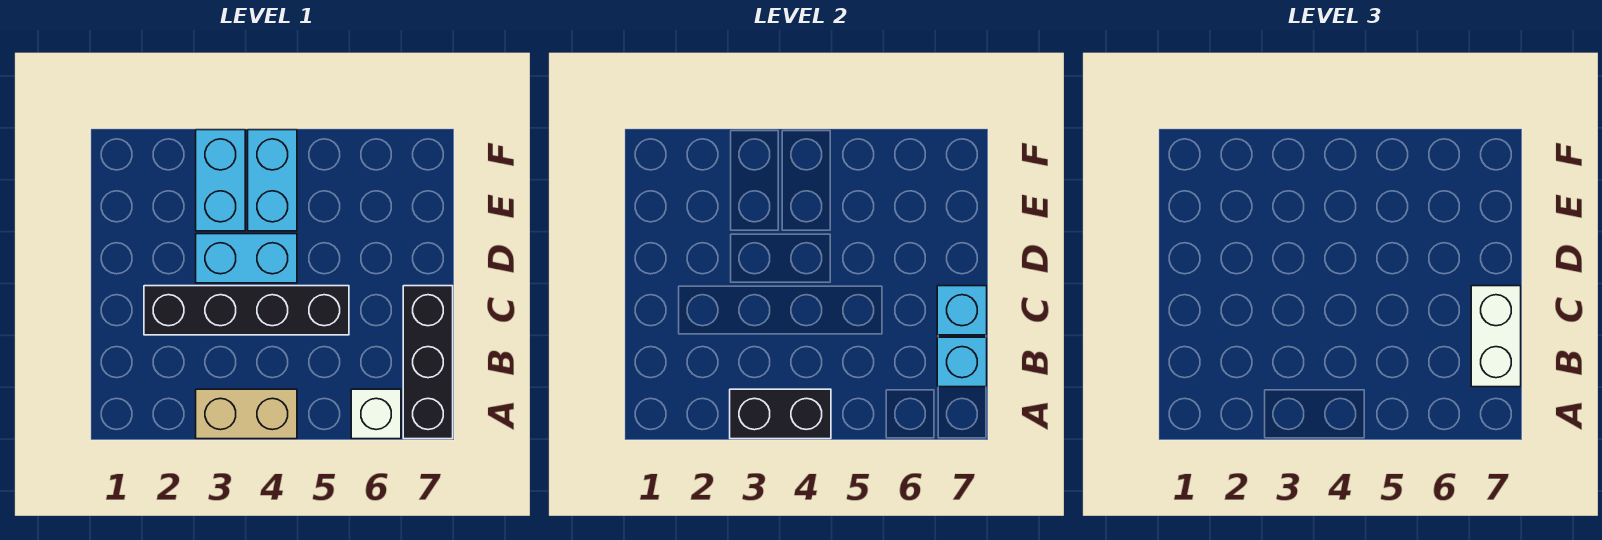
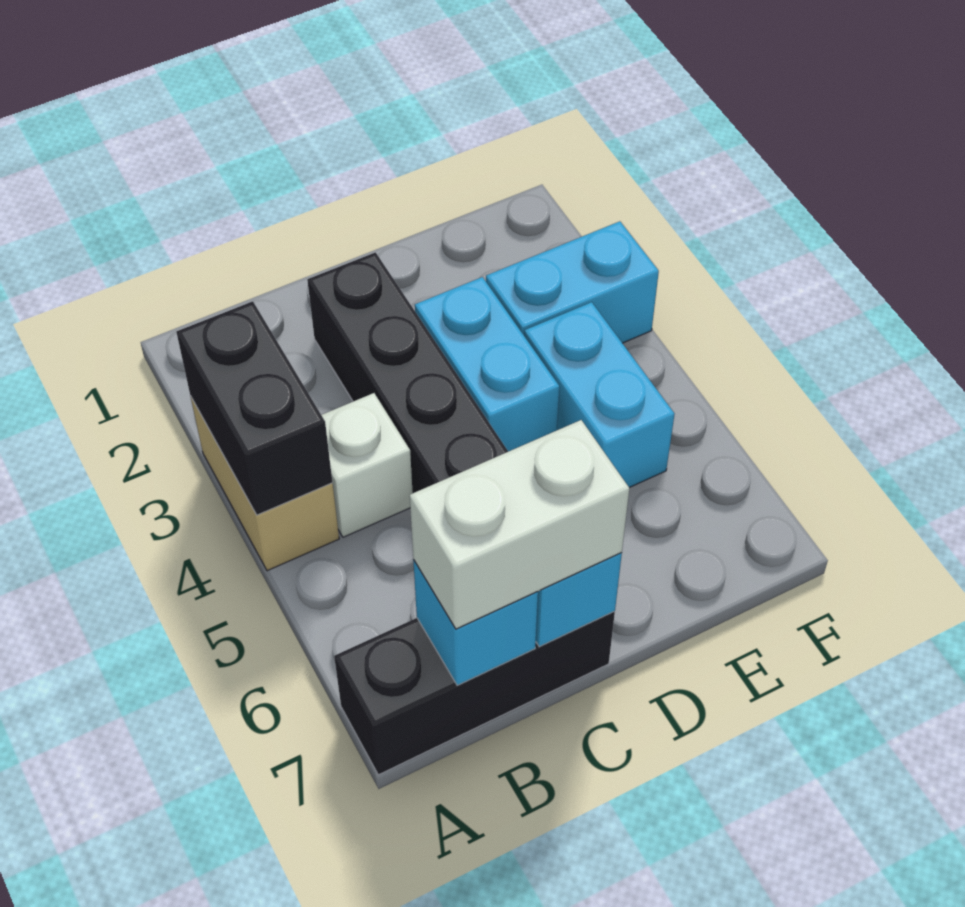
white brick A6 level 1 -> white brick B4 level 1
cyan brick E4:F4 level 1 -> cyan brick E4:E5 level 1

